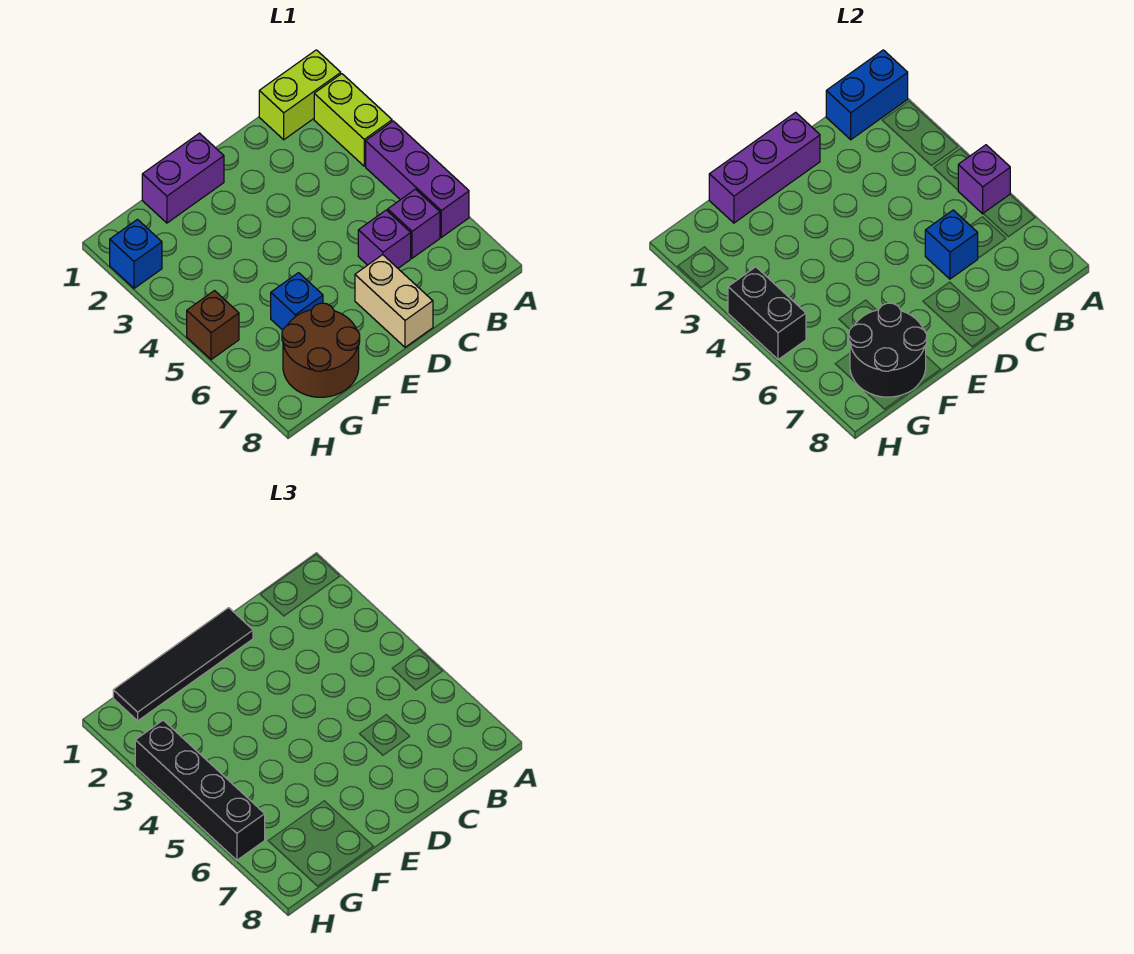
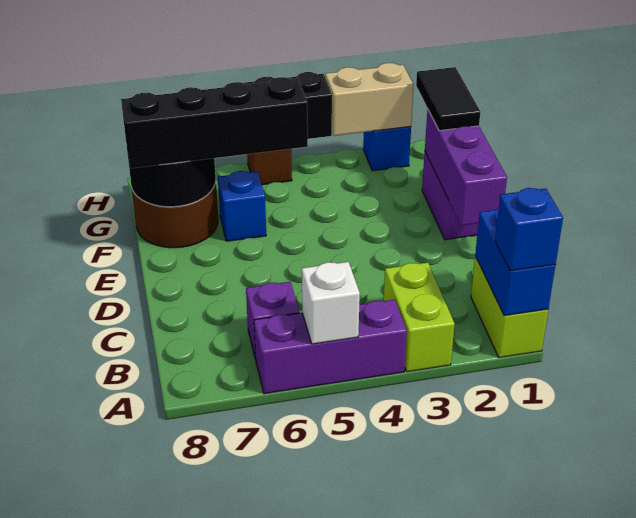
lime brick A2:A3 level 1 -> lime brick A3:B3 level 1
purple brick A5 level 2 -> white brick A5 level 2
purple brick C6 level 1 -> none
blue brick C6 level 2 -> blue brick A1 level 3
black tile D1:G1 level 3 -> black tile F1:G1 level 3
tan brick D7:D8 level 1 -> tan brick H2:H3 level 2
black brick H3:H6 level 3 -> black brick F5:F8 level 3

